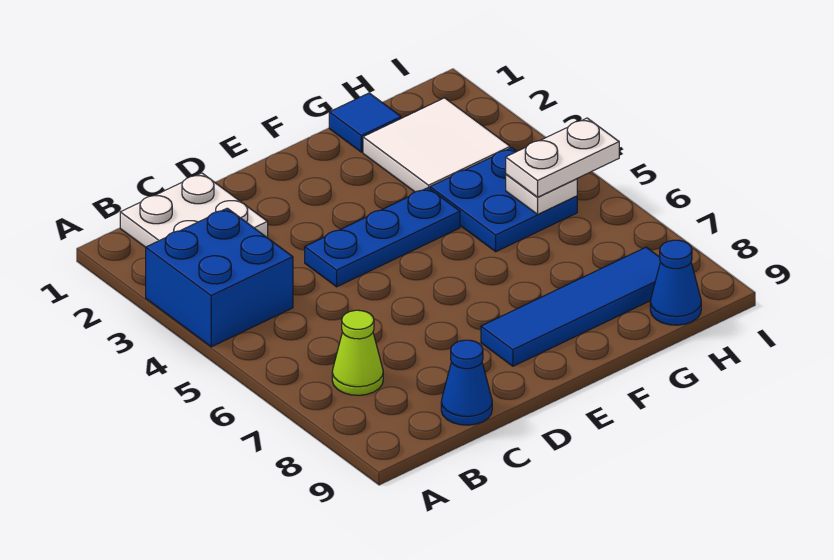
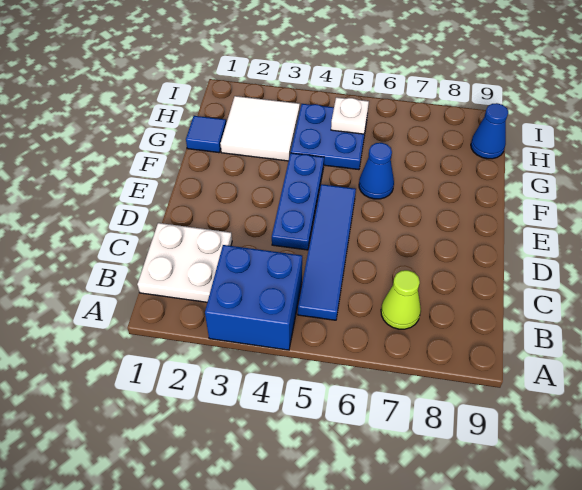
blue cone C9 level 1 -> blue cone F6 level 1
blue tile E8:H8 level 1 -> blue tile B5:E5 level 1
white plate H5:I5 level 3 -> none

